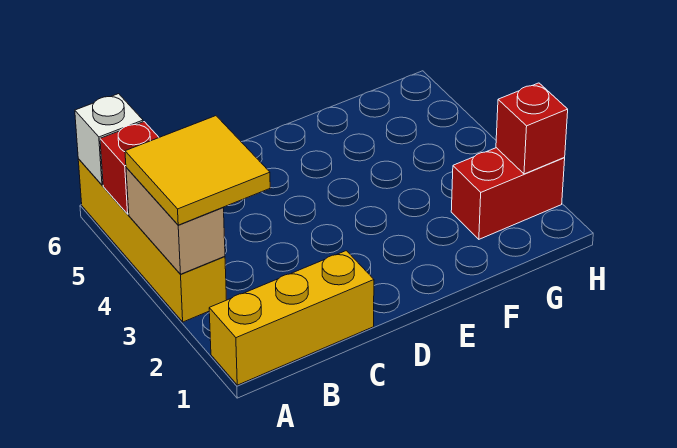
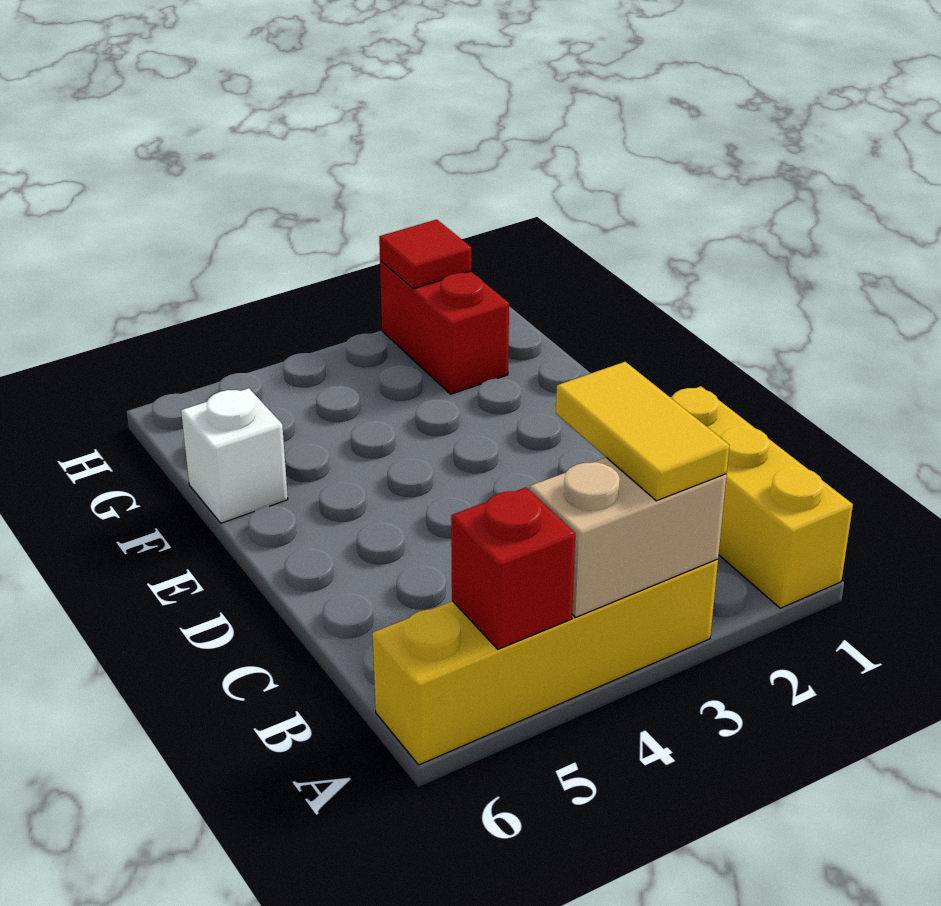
yellow tile A3:B4 level 3 -> yellow tile A3:B3 level 3
white brick A6 level 2 -> white brick F6 level 1
red brick H2 level 2 -> red tile H2 level 2

